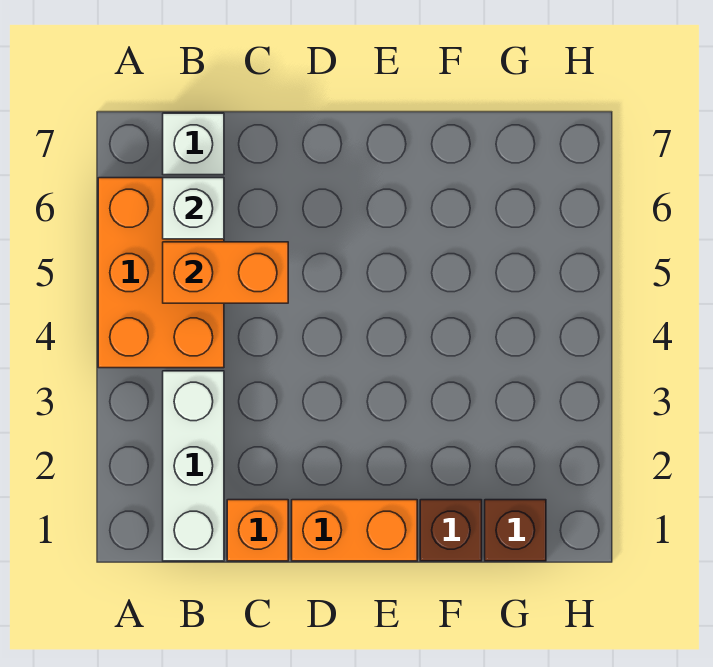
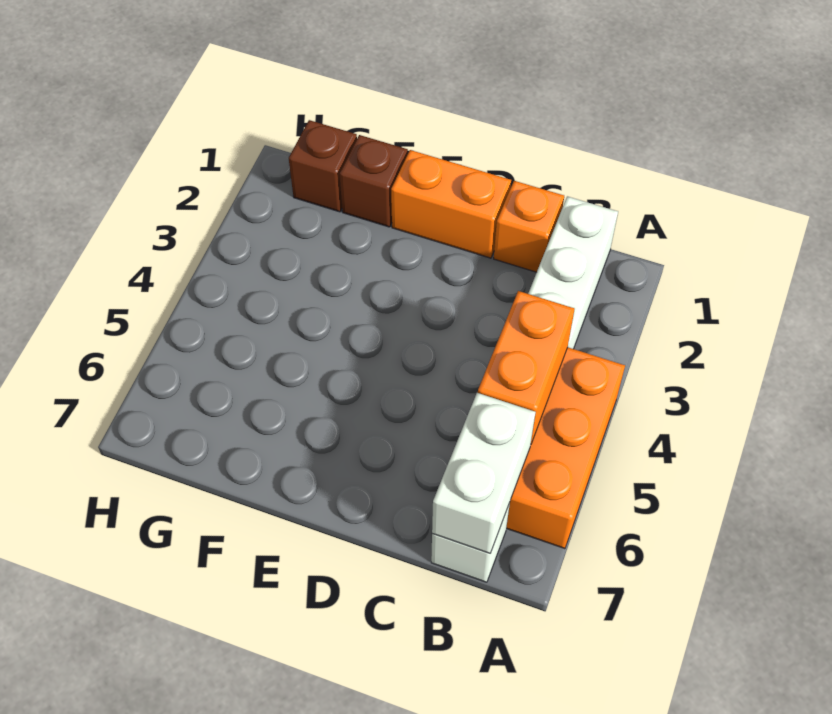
orange brick B5:C5 level 2 -> orange brick B4:B5 level 2
white brick B6 level 2 -> white brick B6:B7 level 2

